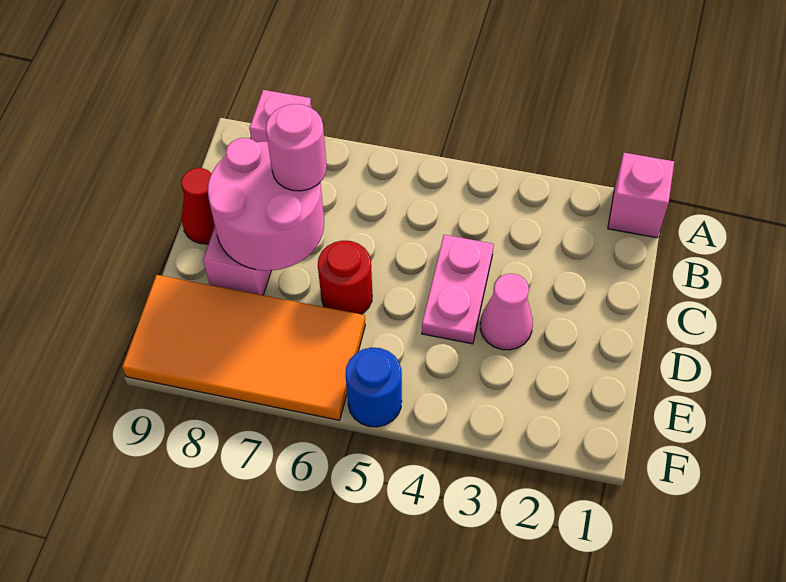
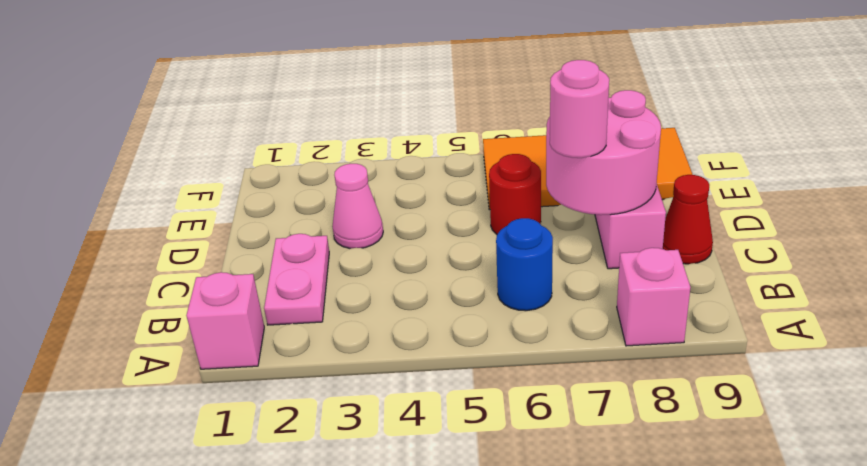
pink plate C4:D4 level 1 -> pink plate B2:C2 level 1
blue round brick F5 level 1 -> blue round brick B6 level 1

